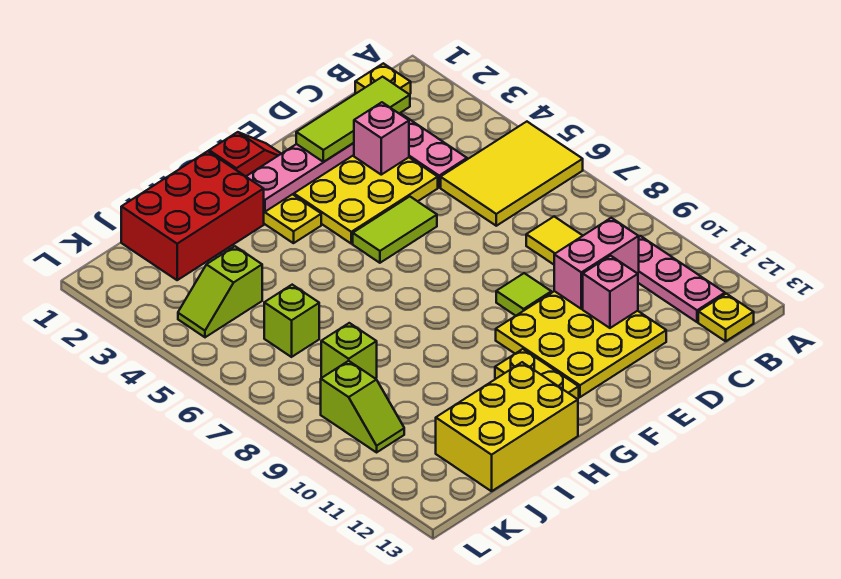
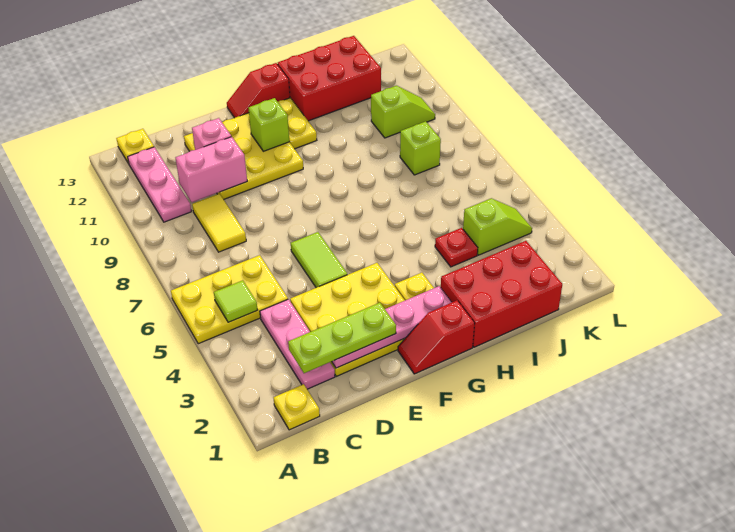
yellow tile A5:C6 level 1 -> yellow plate A5:C6 level 1
lime tile C2:E2 level 3 -> lime plate C2:E2 level 3
pink brick D3 level 2 -> none
lime tile E5:F5 level 1 -> lime tile E5:E6 level 1
lime tile E9 level 1 -> lime tile B5 level 2
none -> red slope F13:G13 level 1 top G
yellow brick H12:J13 level 1 -> red brick H12:J13 level 1
none -> red plate I4 level 1
lime brick J6 level 1 -> lime brick F11 level 2
lime slope K9:K10 level 1 top 9 -> lime slope J10:K10 level 1 top J

